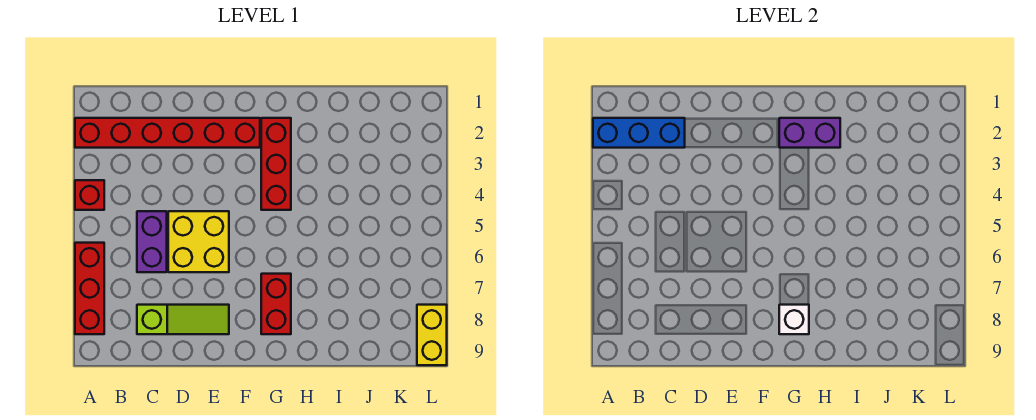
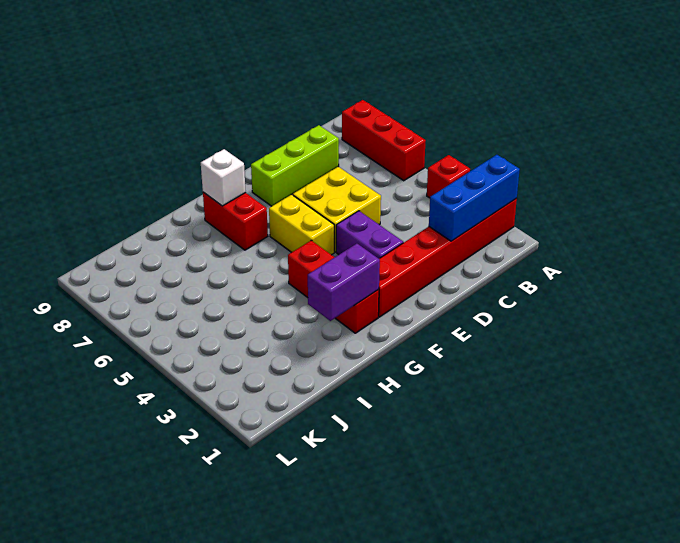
purple brick C5:C6 level 1 -> purple brick E3:E4 level 1
lime slope C8:E8 level 1 top C -> lime brick C8:E8 level 1
yellow brick L8:L9 level 1 -> yellow brick F5:F6 level 1

